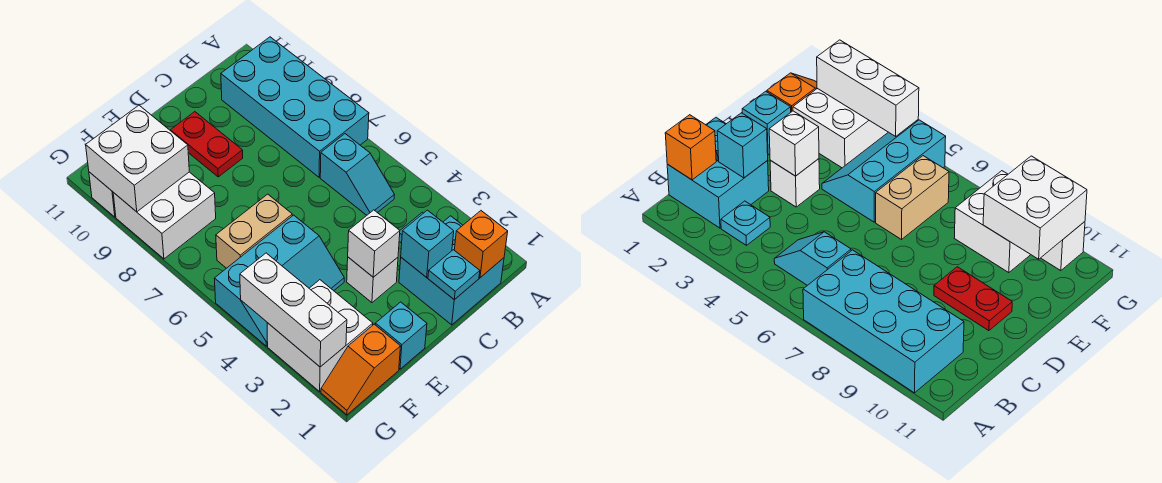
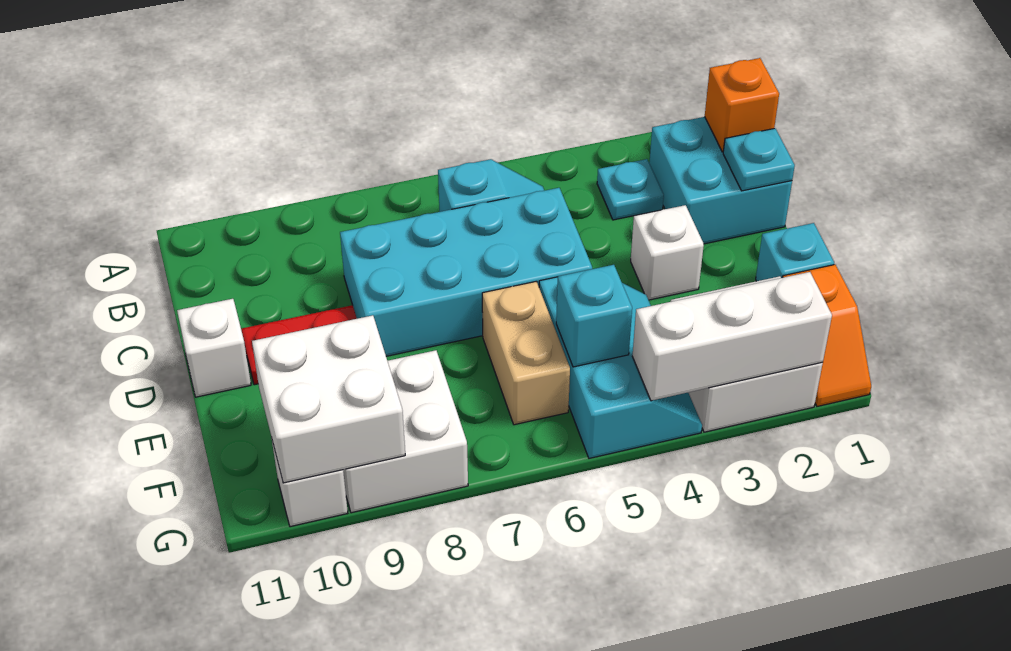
cyan brick A7:B10 level 1 -> cyan brick C5:D8 level 1
cyan brick C2 level 2 -> cyan brick F5 level 2
white brick D3 level 2 -> white brick D11 level 1

